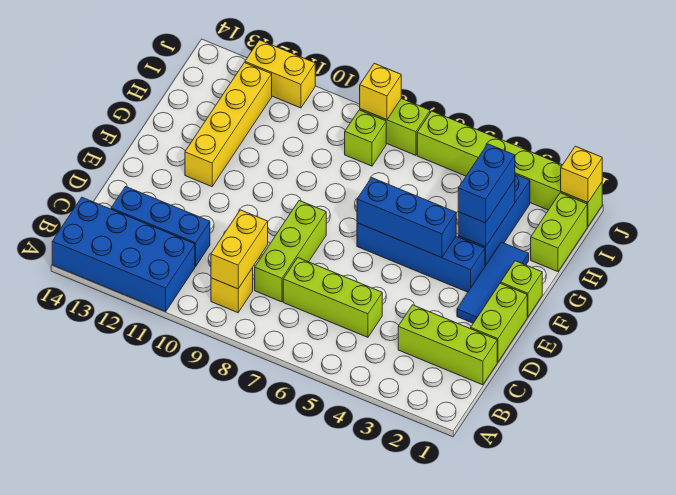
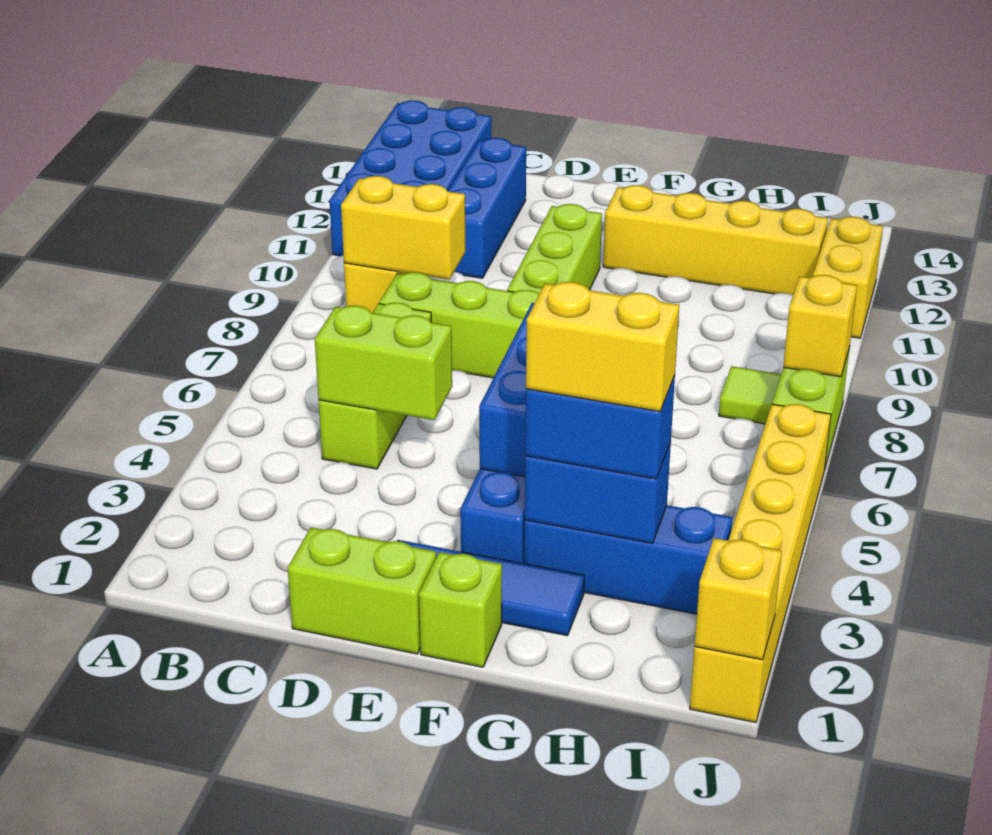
lime brick C1:C3 level 1 -> lime brick E9:E11 level 1
none -> yellow brick G3:H3 level 4
lime brick H1:I1 level 1 -> lime brick C5:D5 level 2
lime brick I8 level 1 -> lime tile I8 level 1
lime brick J1:J6 level 1 -> yellow brick J1:J6 level 1

